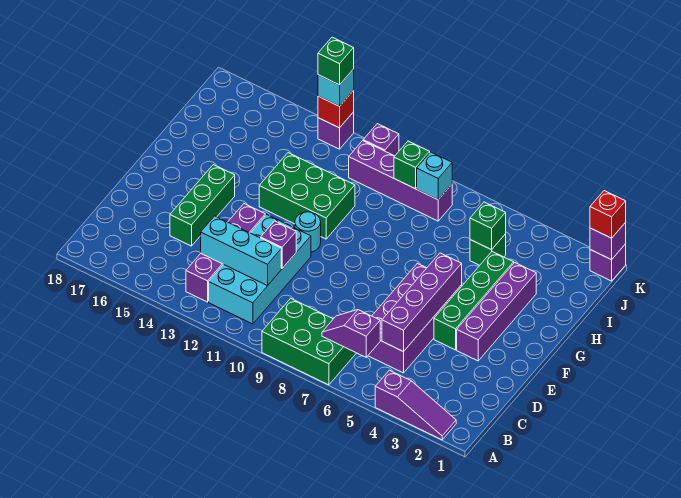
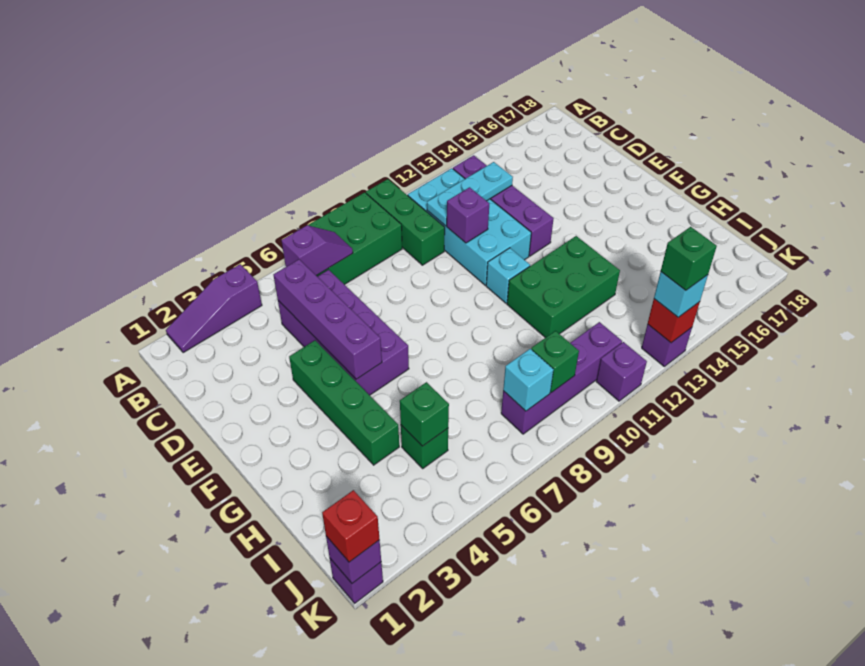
cyan brick C11:C13 level 2 -> cyan plate C11:C13 level 2
green brick D15:F15 level 1 -> green brick A10:C10 level 1
purple brick E3:H3 level 1 -> none
cyan round brick F11 level 1 -> cyan brick F11 level 1

